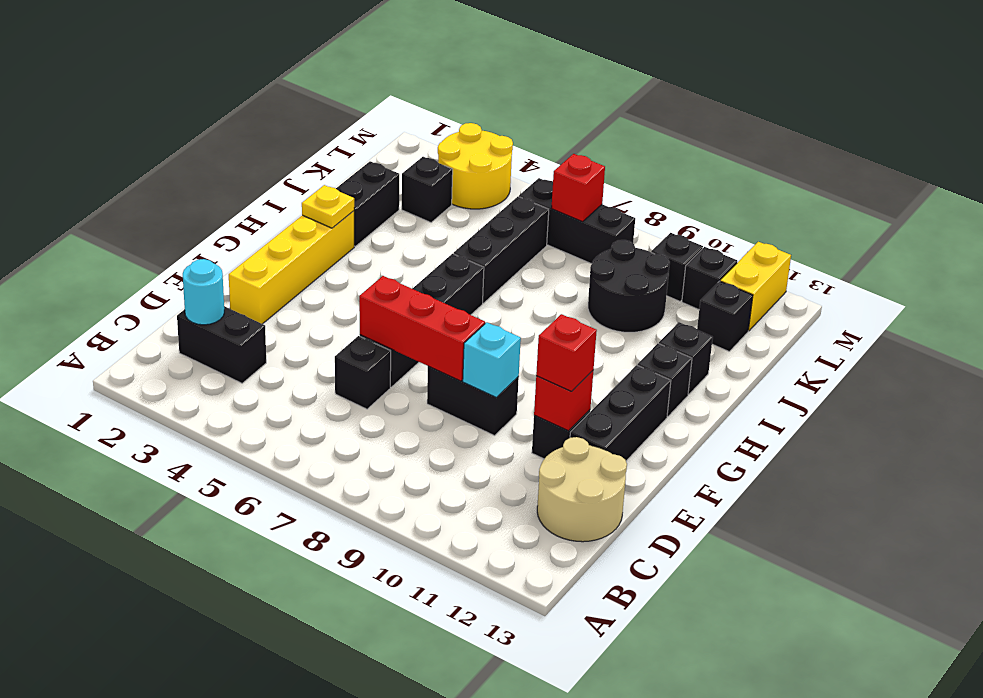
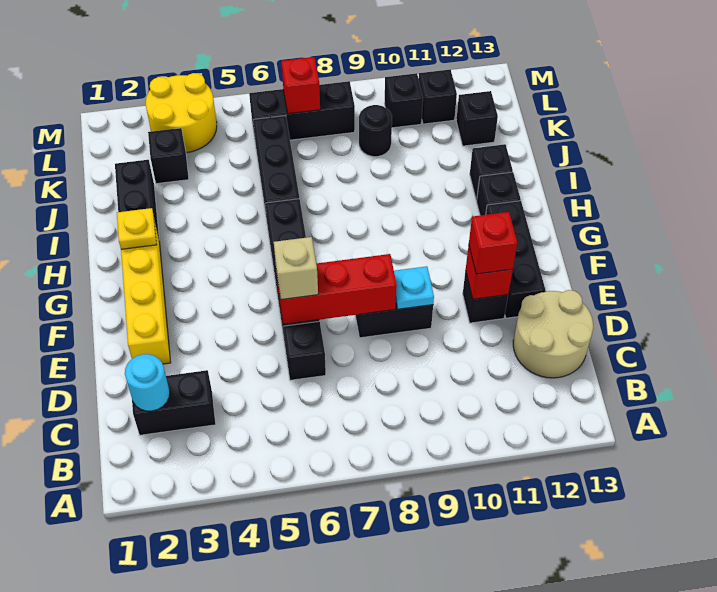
none -> tan brick E6 level 3
cyan brick E9 level 2 -> cyan plate E9 level 2
black round brick J9:K10 level 1 -> black round brick K9 level 1
yellow brick L12:M12 level 1 -> none

